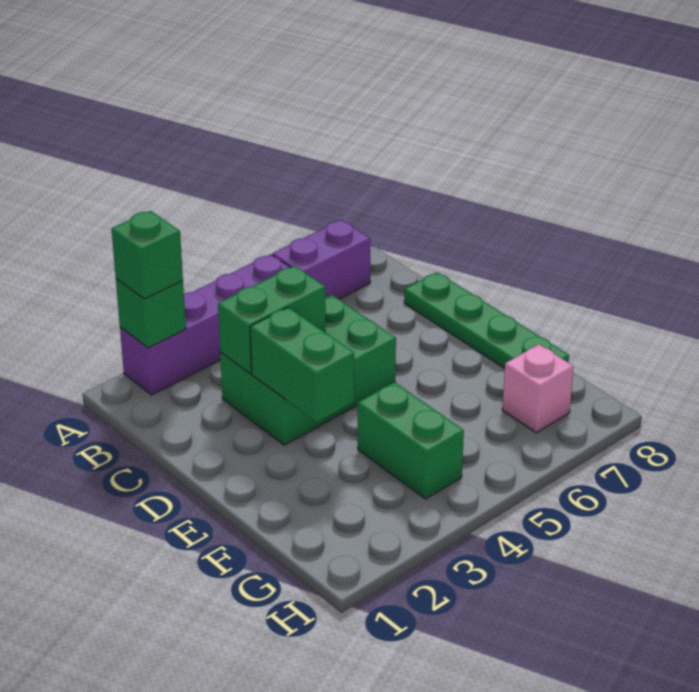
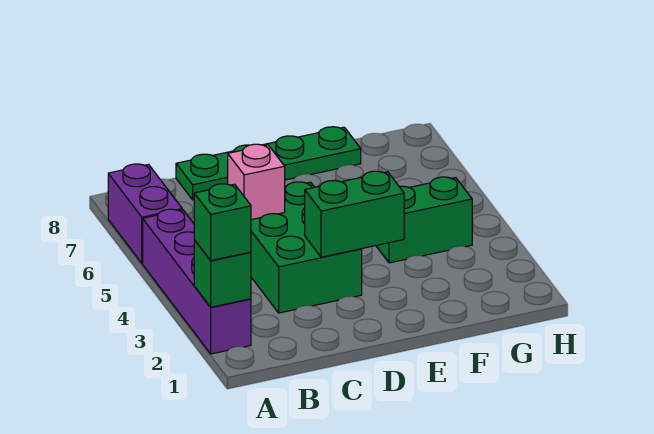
green brick C3:C4 level 2 -> none
pink brick G7 level 1 -> pink brick C5 level 2

